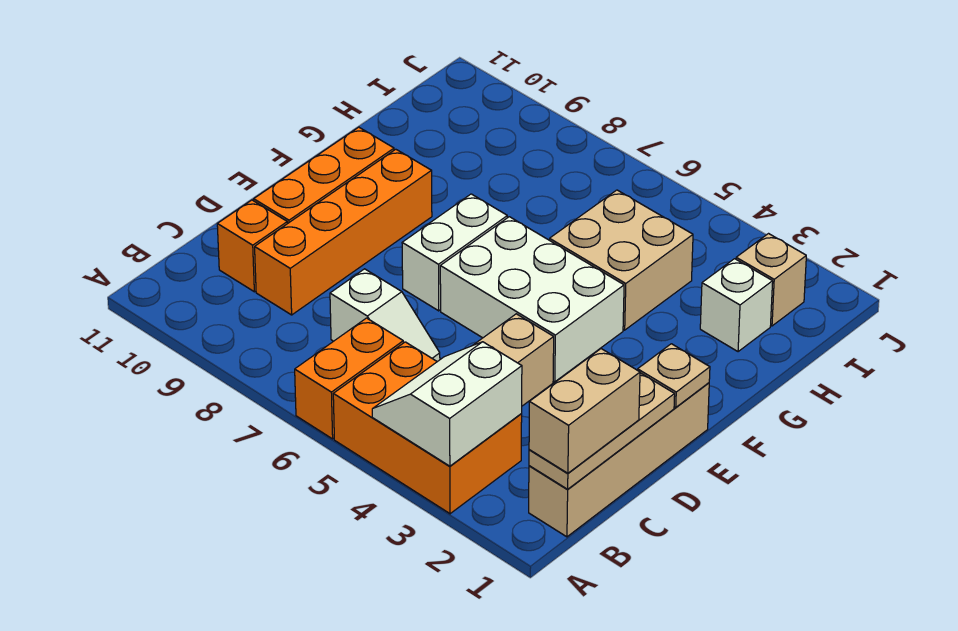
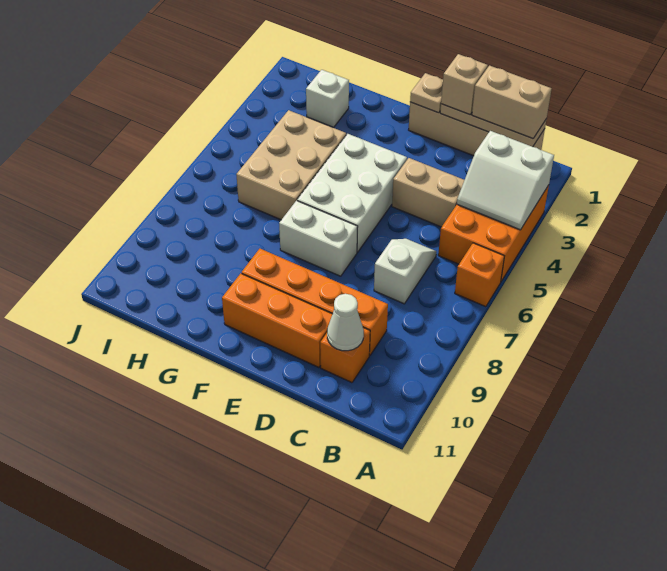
orange brick A6:B6 level 1 -> orange brick A6 level 1
none -> white cone C10 level 2
tan brick G4:H5 level 1 -> tan brick G4:H6 level 1
tan brick I2 level 1 -> tan brick D1 level 3

